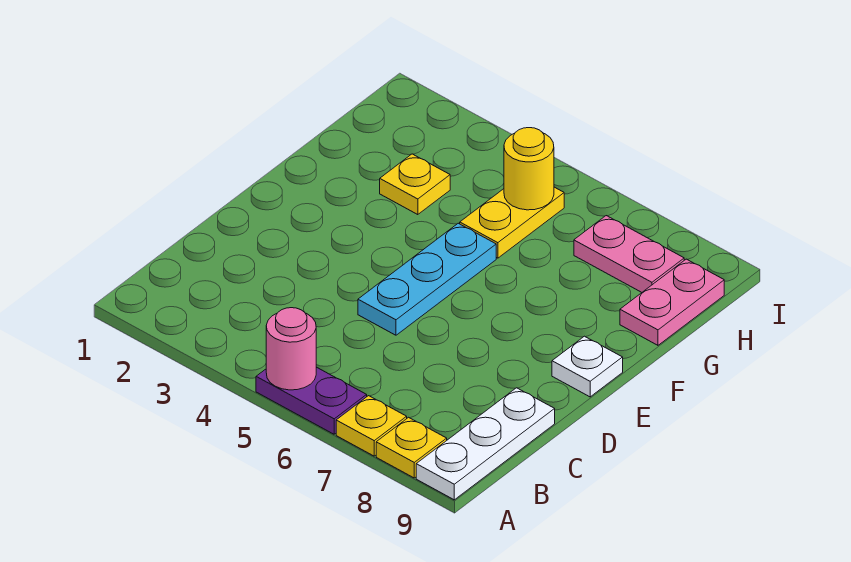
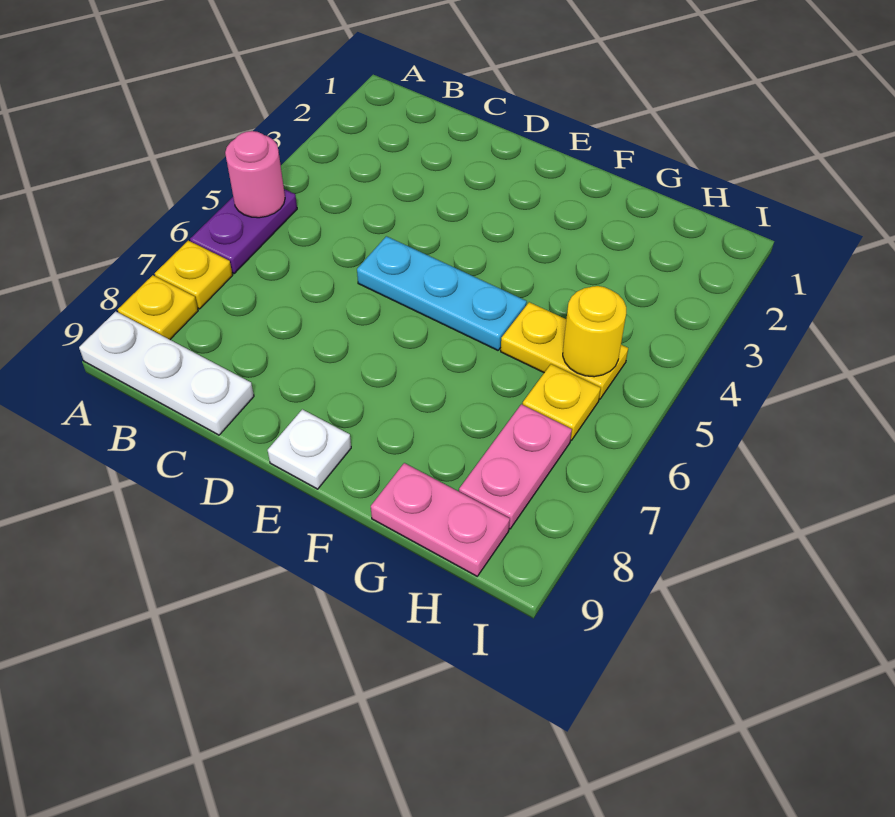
yellow plate G3 level 1 -> yellow plate H6 level 1

